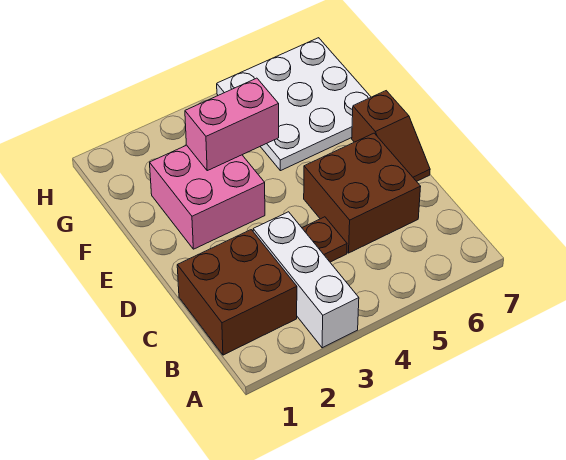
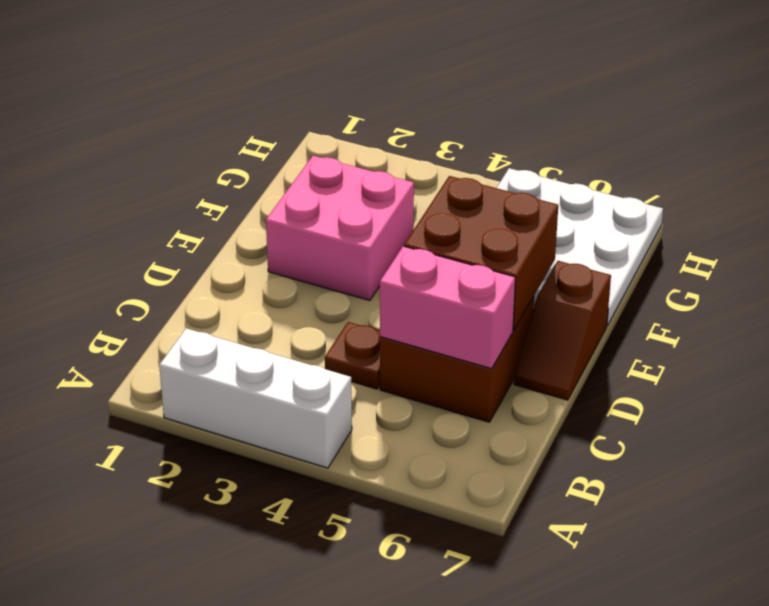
white brick A3:C3 level 1 -> white brick A2:A4 level 1
brown brick B1:C2 level 1 -> brown brick D5:E6 level 2
pink brick F3:F4 level 2 -> pink brick C5:C6 level 2

